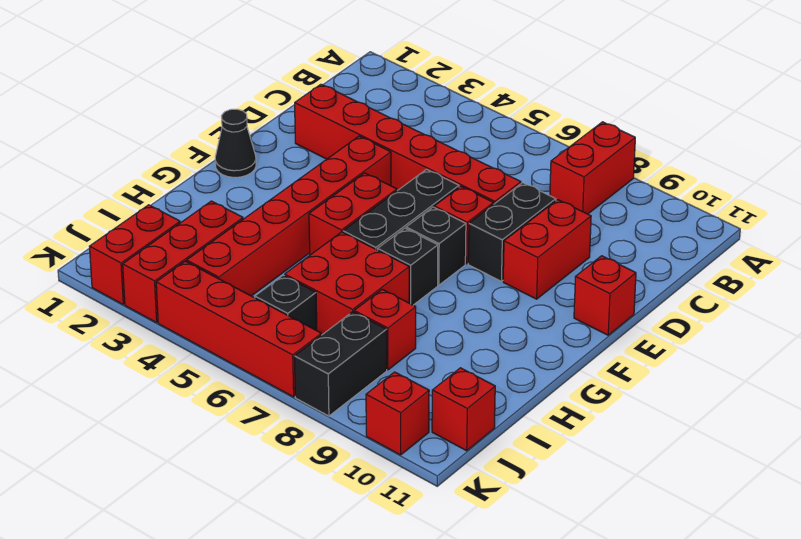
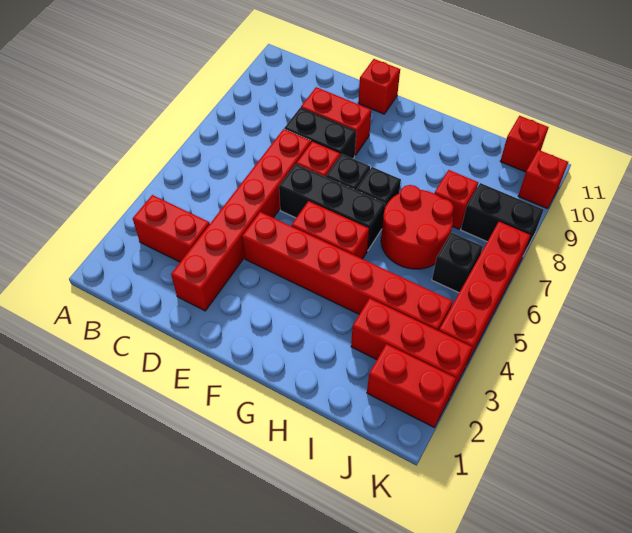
red brick A8:B8 level 1 -> red brick B3:C3 level 1
black cone F1 level 1 -> none
red brick H6:I7 level 1 -> red round brick H6:I7 level 1

